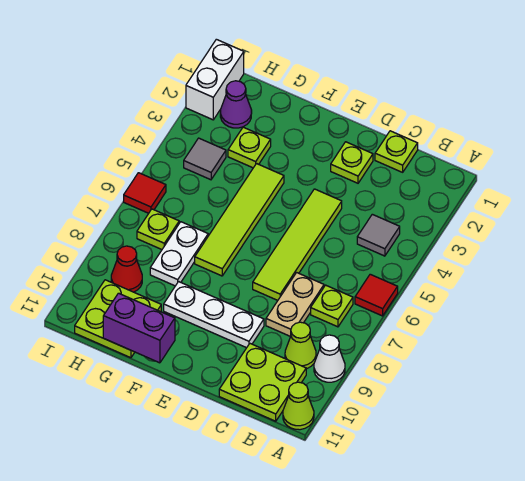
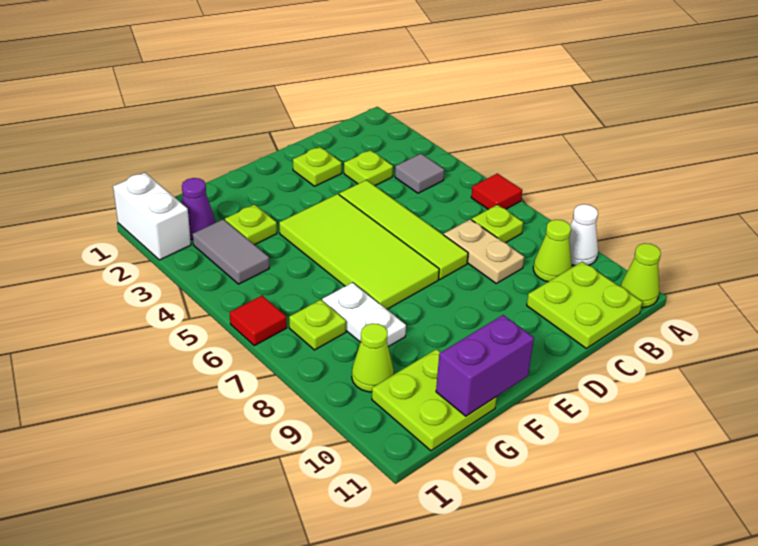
lime plate C1 level 1 -> lime plate C3 level 1
white plate D9:F9 level 1 -> none
lime tile F4:F7 level 1 -> lime tile E4:F7 level 1
grey tile H4 level 1 -> grey tile H3:H4 level 1
red cone H9 level 1 -> lime cone H9 level 1

